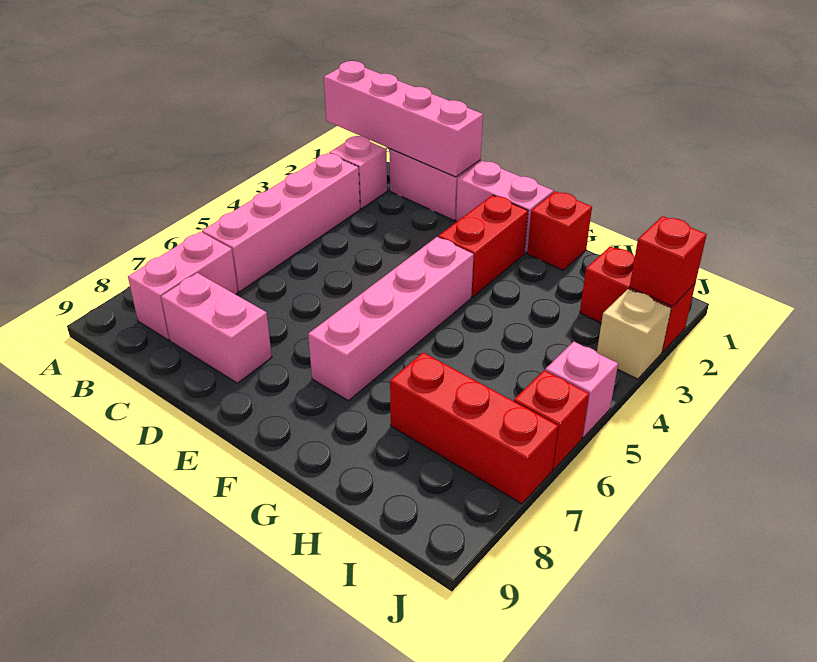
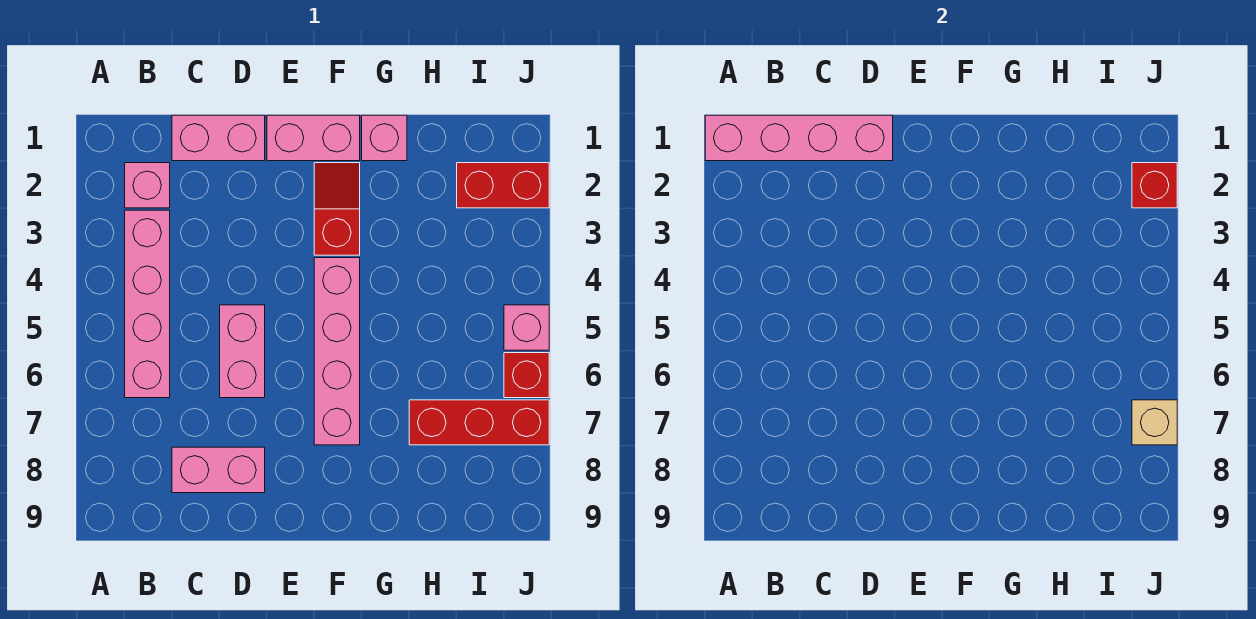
pink brick B7:B8 level 1 -> pink brick D5:D6 level 1
red brick F2:F3 level 1 -> red slope F2:F3 level 1 top 3
red brick G1 level 1 -> pink brick G1 level 1
tan brick J3 level 1 -> tan brick J7 level 2

